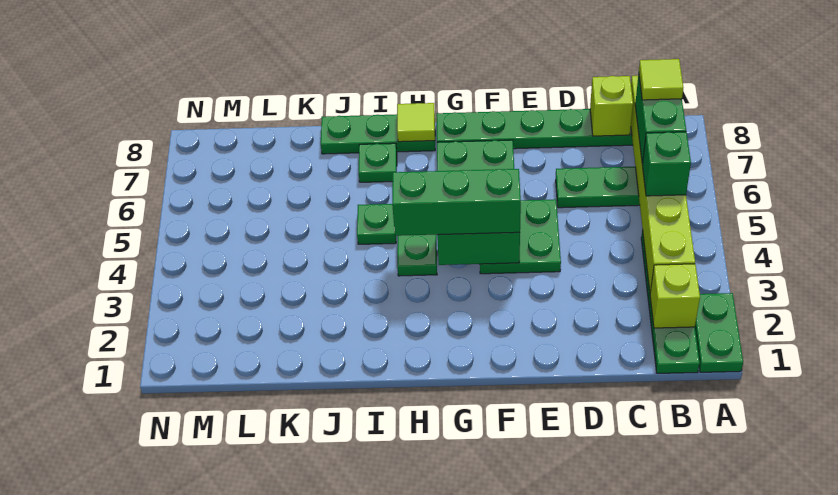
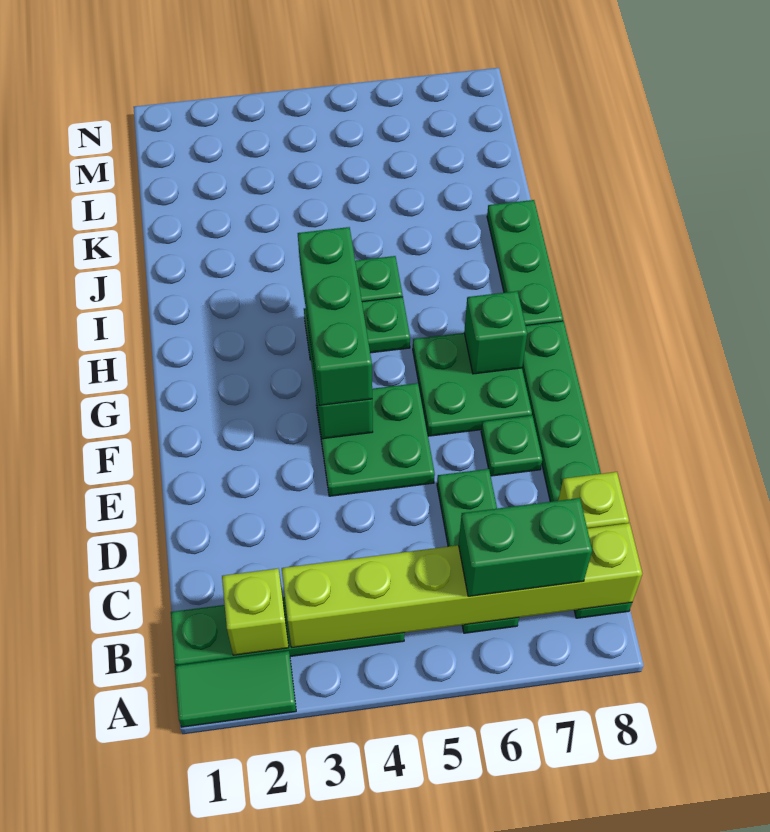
green plate A1:A2 level 1 -> green tile A1:A2 level 1
green brick B5 level 3 -> green brick G7 level 2
lime tile B7 level 4 -> none
lime tile H8 level 2 -> none
green plate I7 level 1 -> green plate E7 level 1

